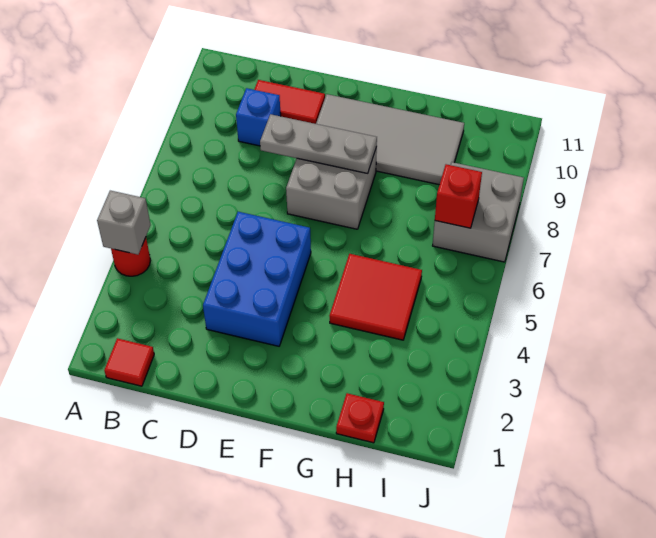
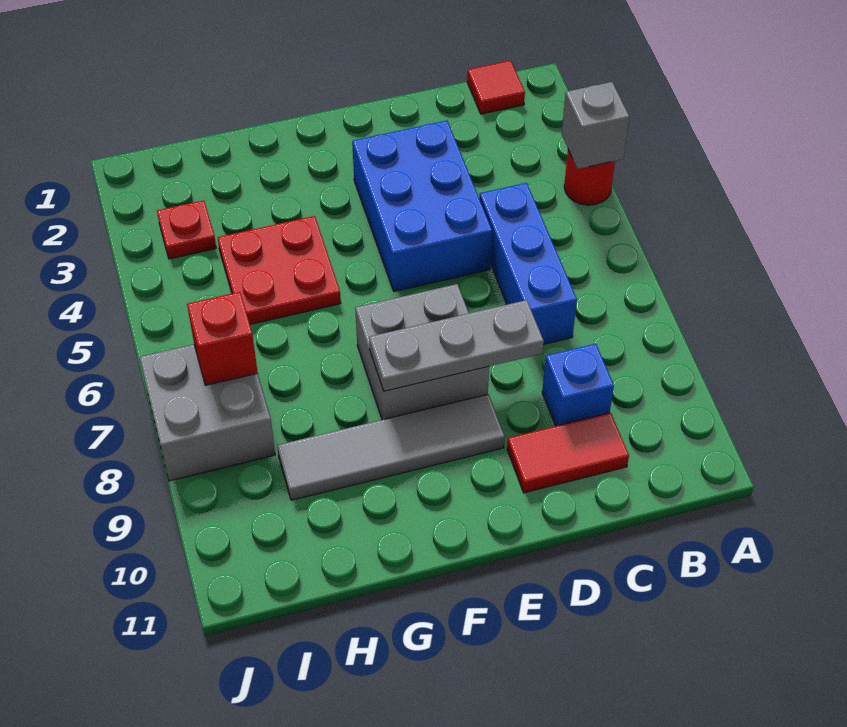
none -> blue brick C5:C7 level 1
grey tile E9:H10 level 1 -> grey tile E9:H9 level 1
red tile G4:H5 level 1 -> red plate G4:H5 level 1
red plate H1 level 1 -> red plate I3 level 1

